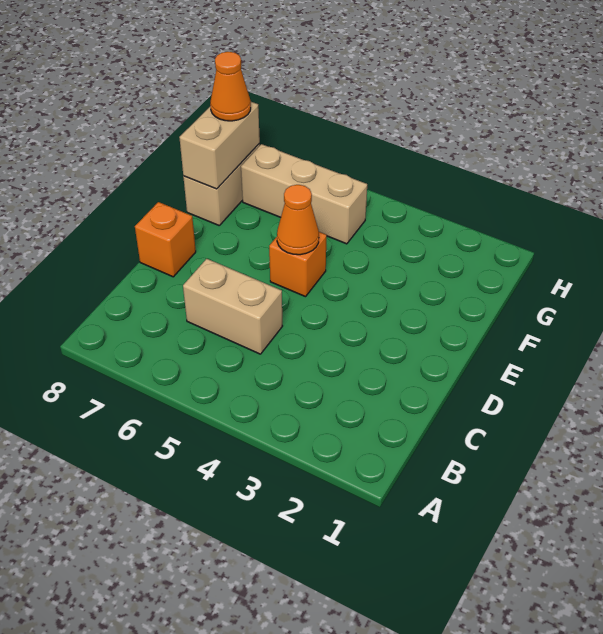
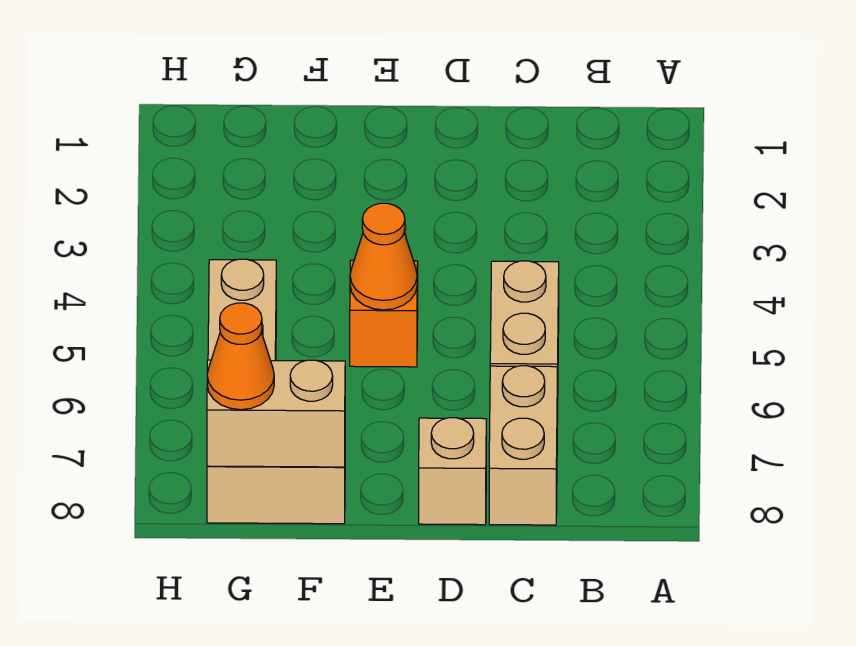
none -> tan brick C7:C8 level 1
orange brick D8 level 1 -> tan brick D8 level 1

